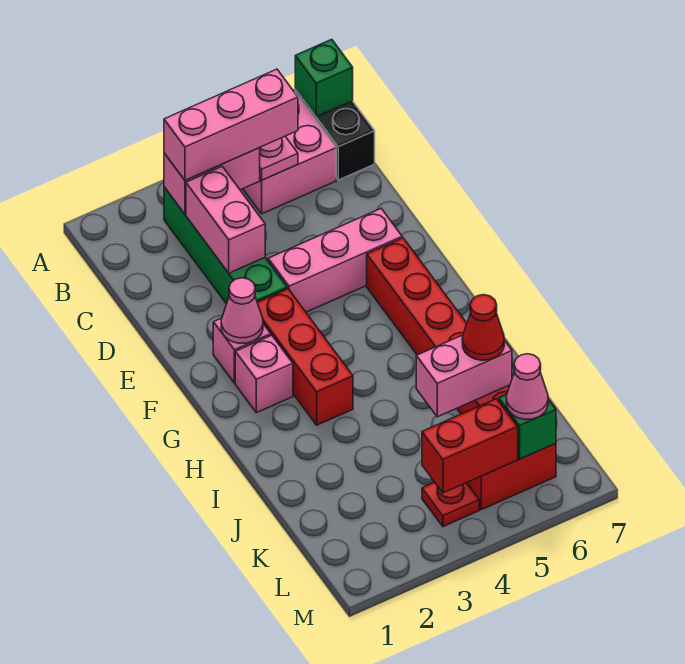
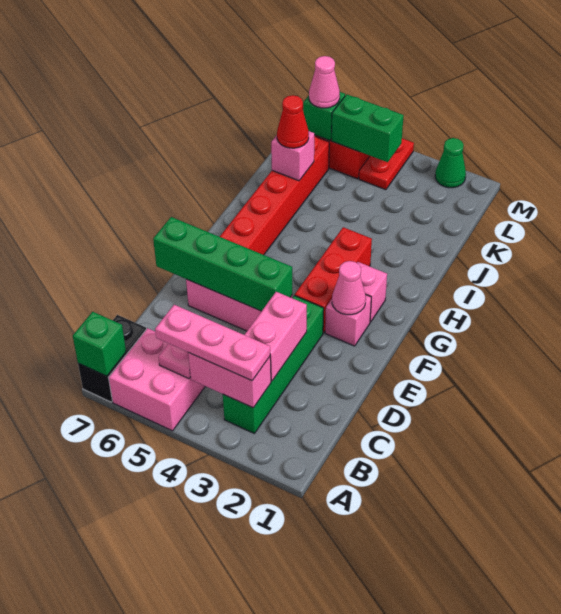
pink brick B3:B5 level 3 -> pink plate B3:B5 level 3
none -> green brick E4:E7 level 2
pink brick J5:J6 level 2 -> pink brick J6 level 2
red plate L4 level 1 -> red plate L4:M4 level 1
red brick L4:L5 level 2 -> green brick L4:L5 level 2
none -> green cone M2 level 1

